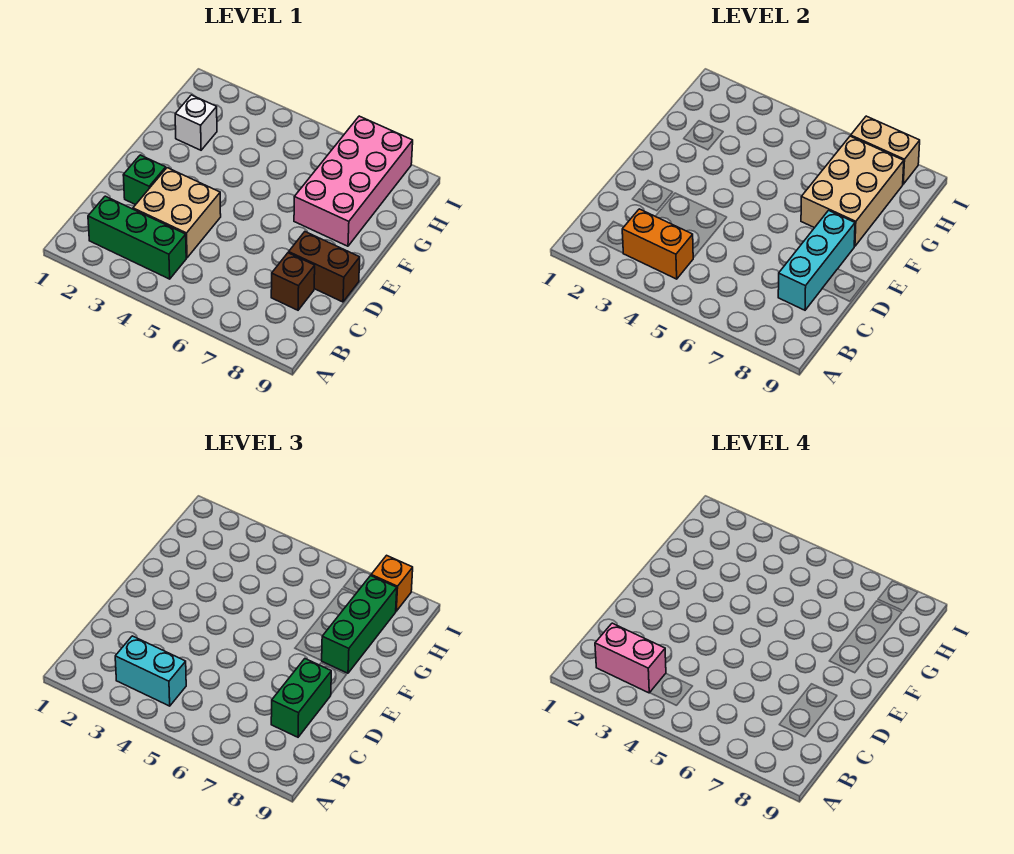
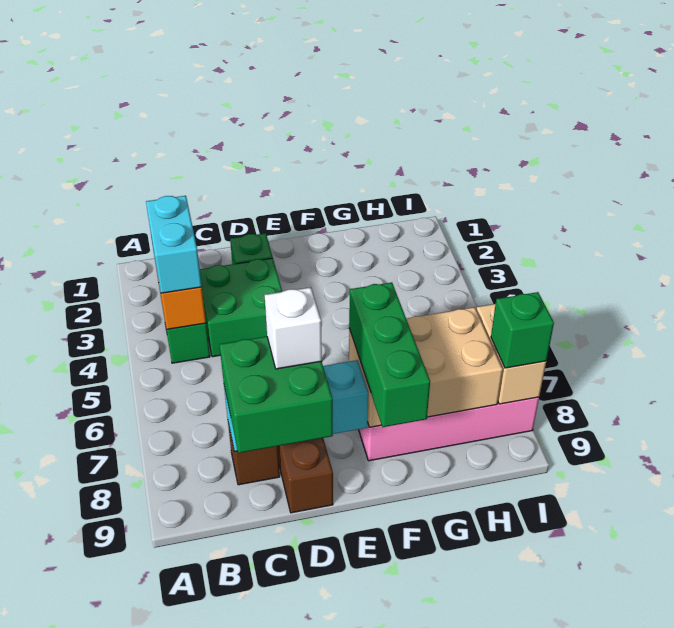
pink brick B2:B3 level 4 -> none
tan brick C3:D4 level 1 -> green brick C3:D4 level 1
green brick C8:D8 level 3 -> green brick C8:D9 level 3
green brick F8:H8 level 3 -> green brick F7:F9 level 3
white brick G2 level 1 -> white brick D8 level 4
orange brick I8 level 3 -> green brick I8 level 3

